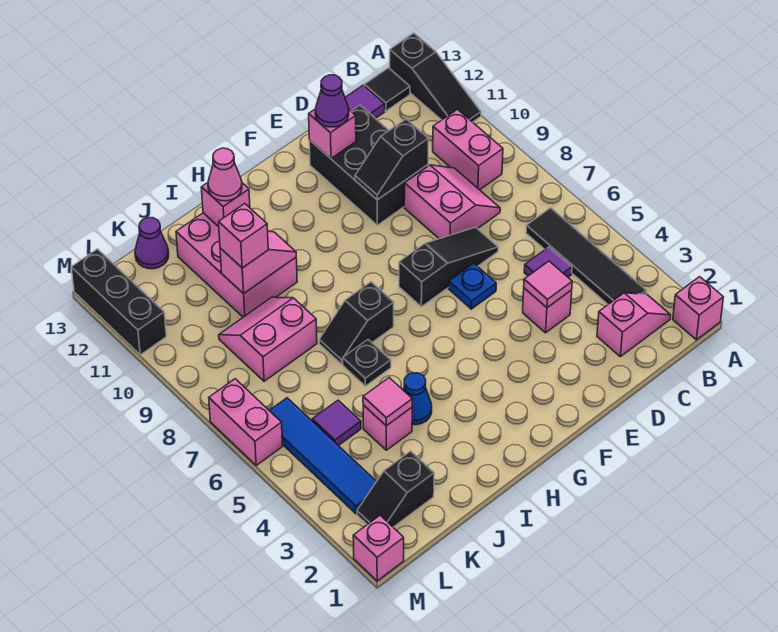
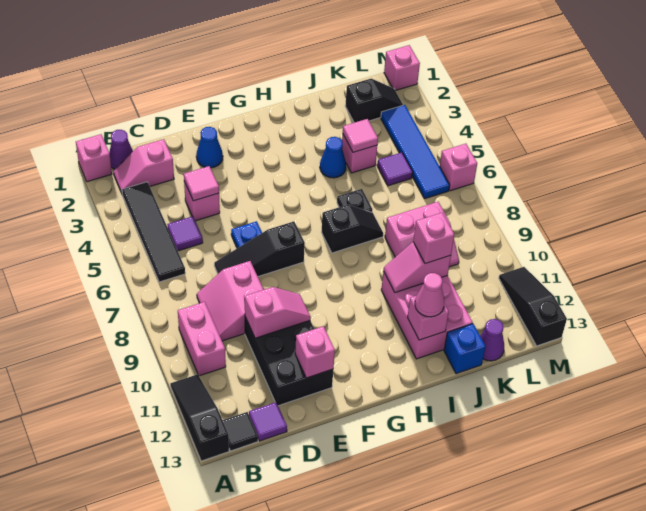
black slope D10:E10 level 2 top D -> pink slope D10:E10 level 2 top D
none -> blue cone E2 level 1
purple cone E12 level 3 -> purple cone B1 level 1
none -> blue brick J13 level 1
pink brick M6:M7 level 1 -> pink brick M6 level 1
black brick M11:M13 level 1 -> black slope M11:M13 level 1 top 13

